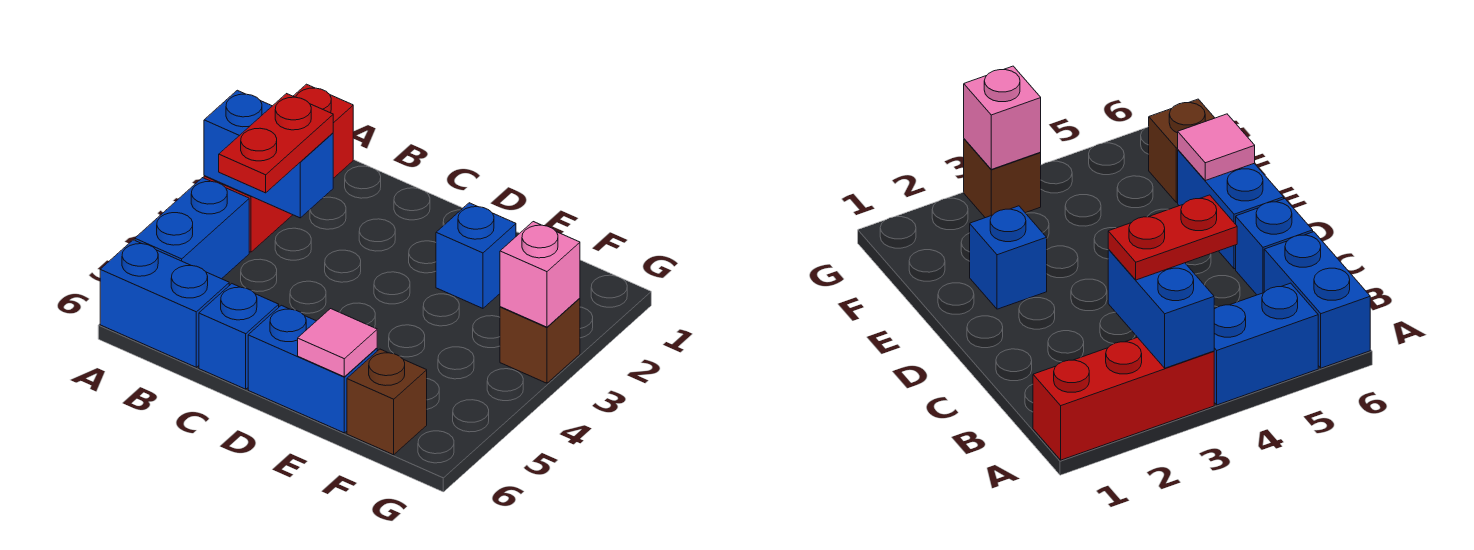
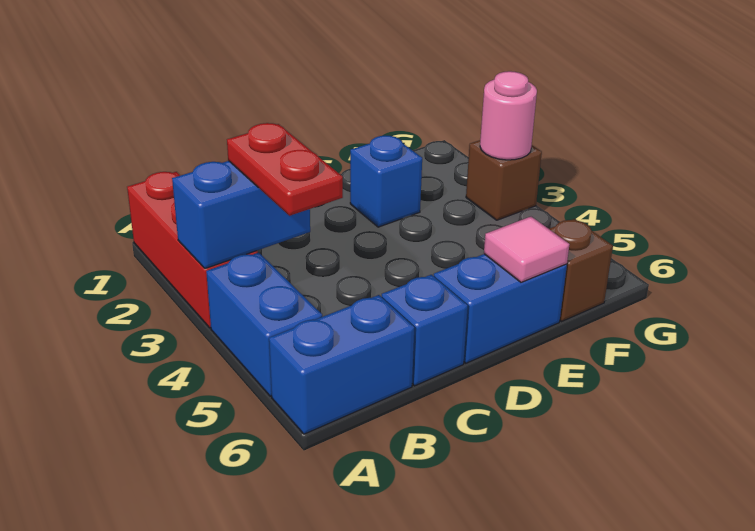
pink brick G3 level 2 -> pink round brick G3 level 2

